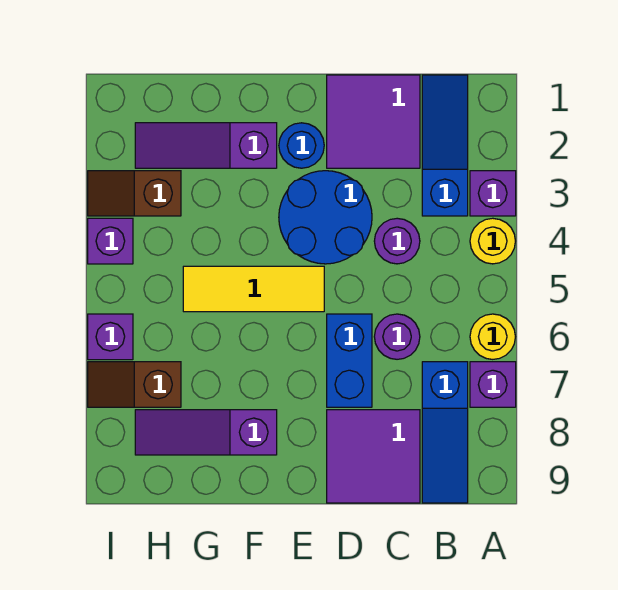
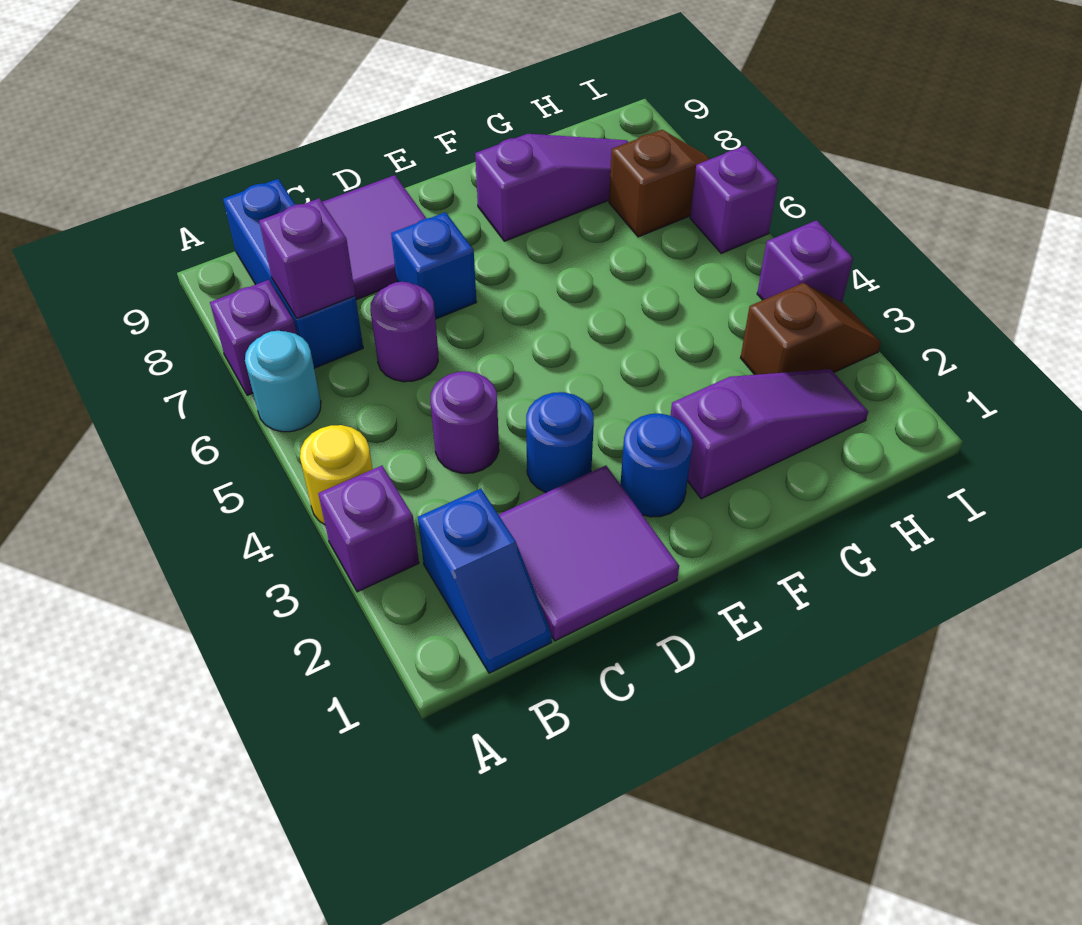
yellow round brick A6 level 1 -> cyan round brick A6 level 1
blue slope B1:B3 level 1 top 3 -> blue slope B1:B2 level 1 top 2
blue slope B7:B9 level 1 top 7 -> blue brick B7:B9 level 1
none -> purple brick B7 level 2
blue round brick D3:E4 level 1 -> blue round brick D3 level 1
blue brick D6:D7 level 1 -> blue brick D7 level 1
yellow tile E5:G5 level 1 -> none

